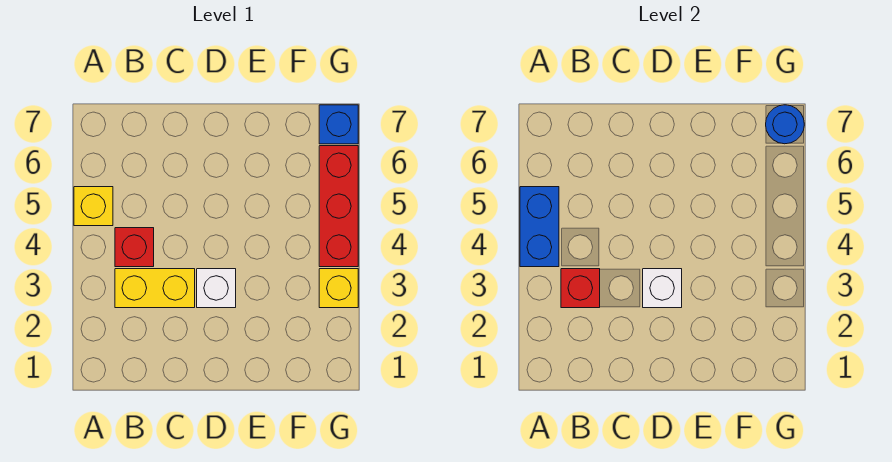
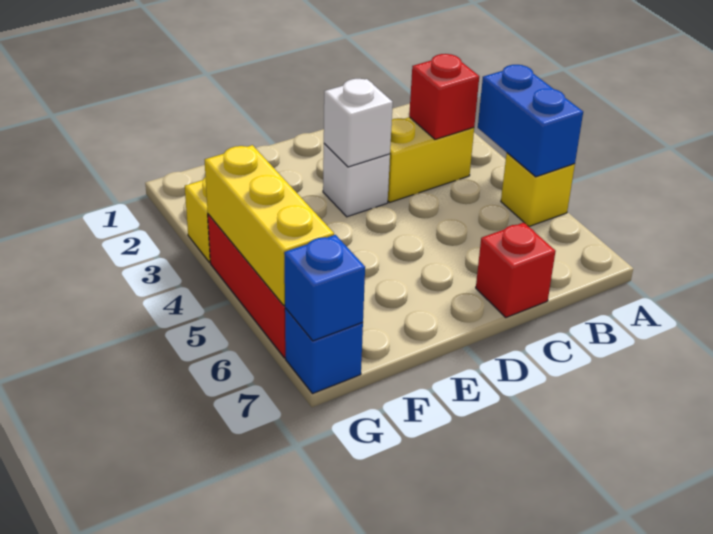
red brick B4 level 1 -> red brick C7 level 1
none -> yellow brick G4:G6 level 2
blue round brick G7 level 2 -> blue brick G7 level 2

